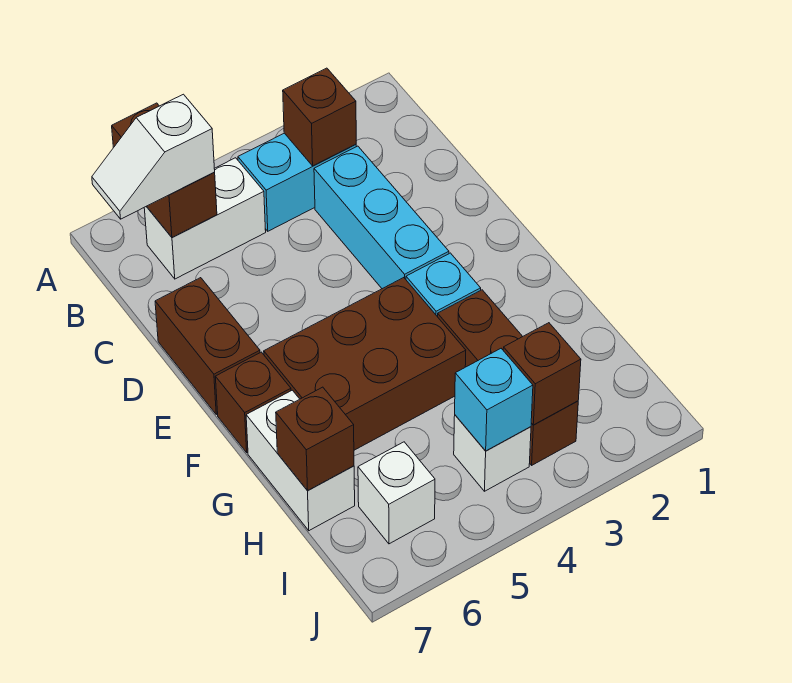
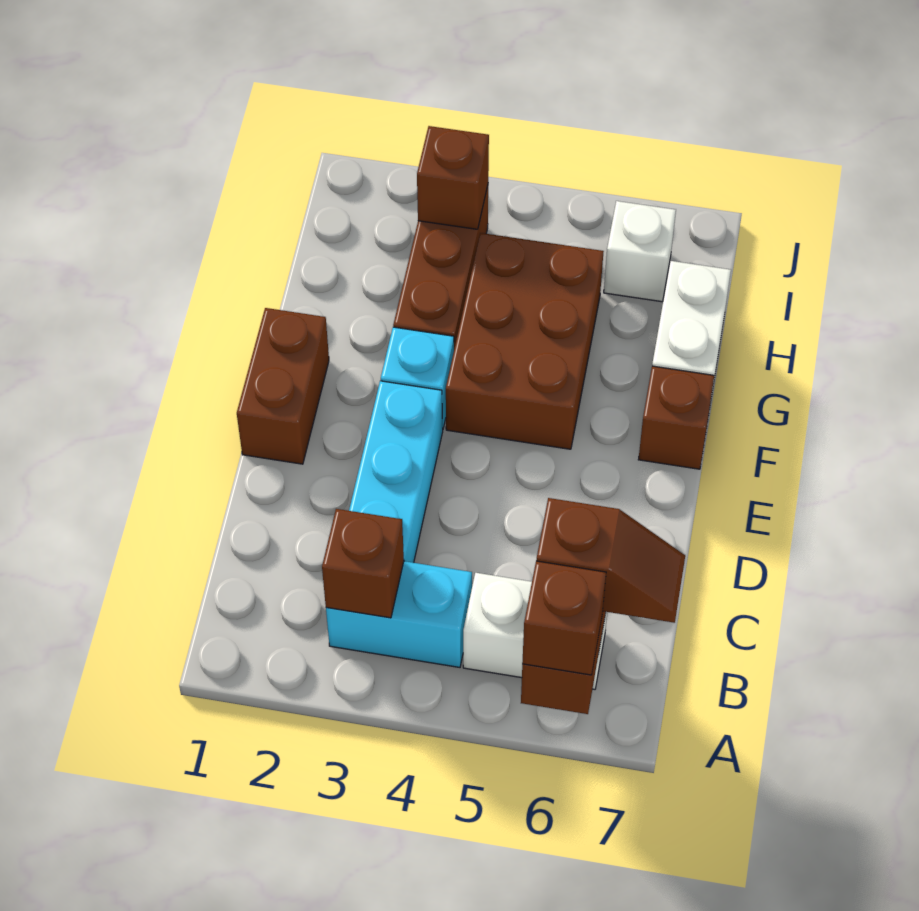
white slope B6:B7 level 3 top 6 -> brown slope B6:B7 level 3 top 6
brown brick D7:E7 level 1 -> brown brick E1:F1 level 1
brown brick F4:G6 level 1 -> brown brick F4:H5 level 1
brown brick H7 level 2 -> brown brick A6 level 3
white brick I4 level 1 -> none
cyan brick I4 level 2 -> none

